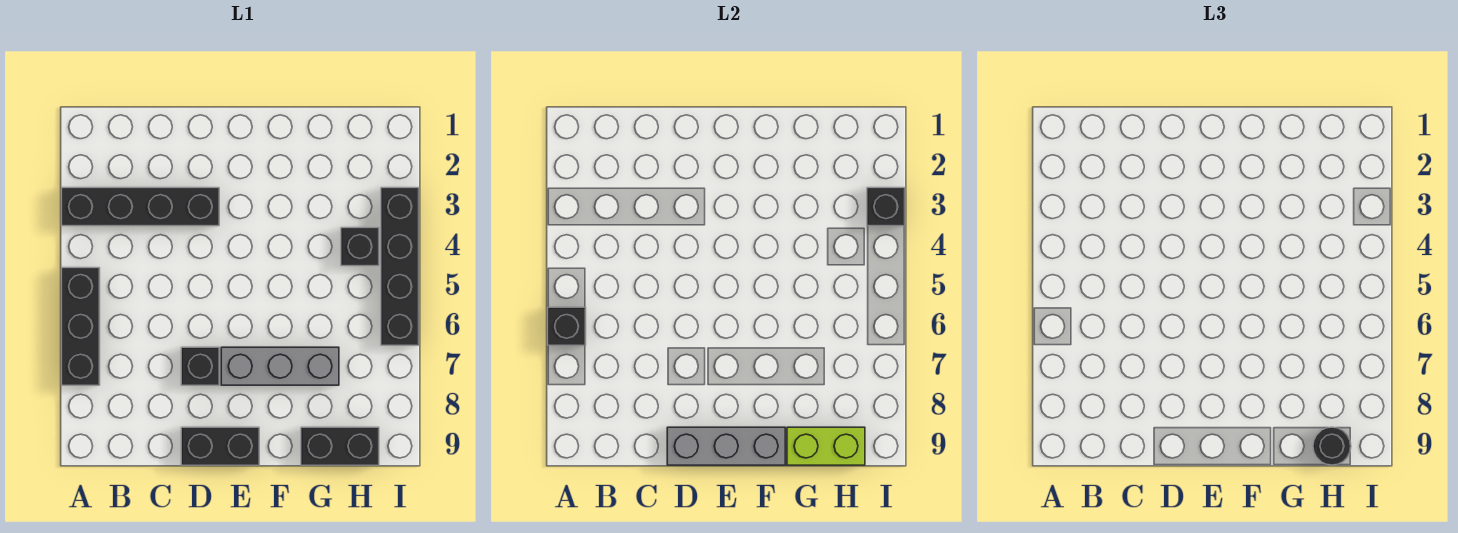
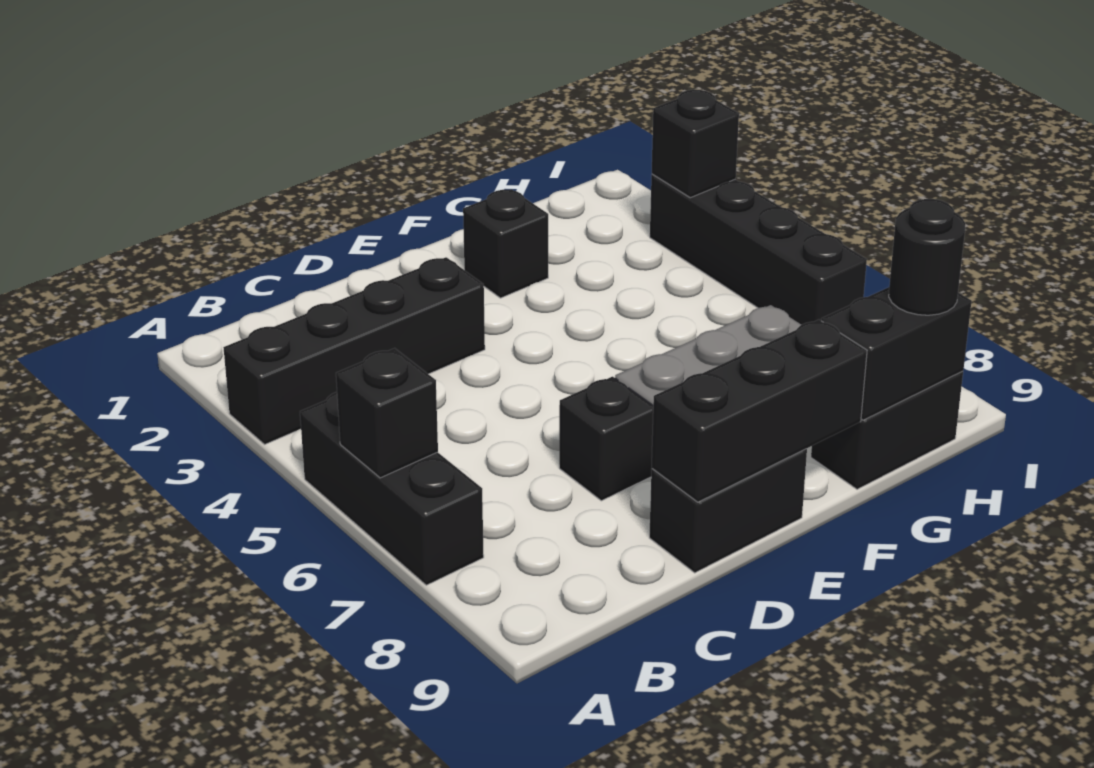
grey brick D9:F9 level 2 -> black brick D9:F9 level 2
lime brick G9:H9 level 2 -> black brick G9:H9 level 2
black brick H4 level 1 -> black brick F2 level 1

